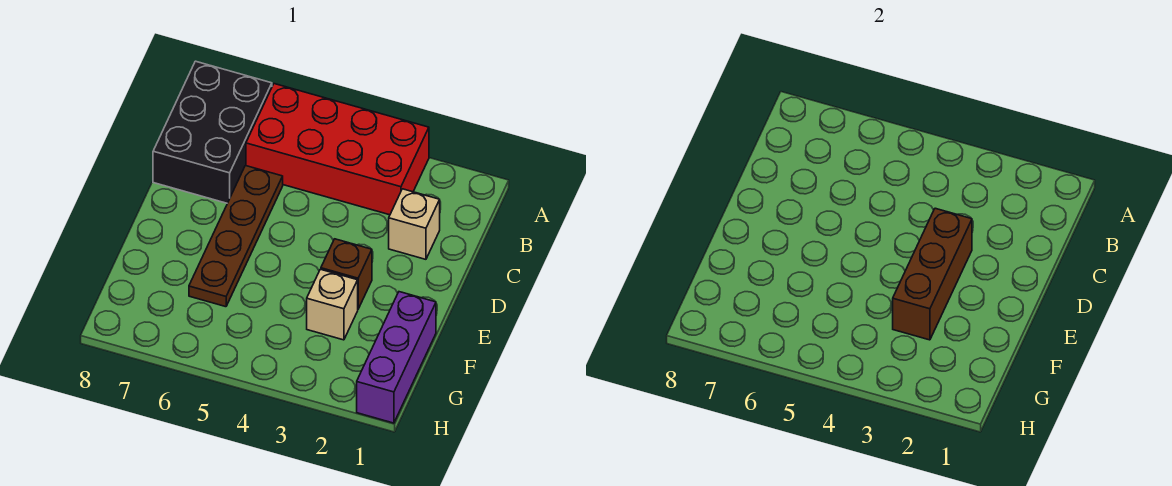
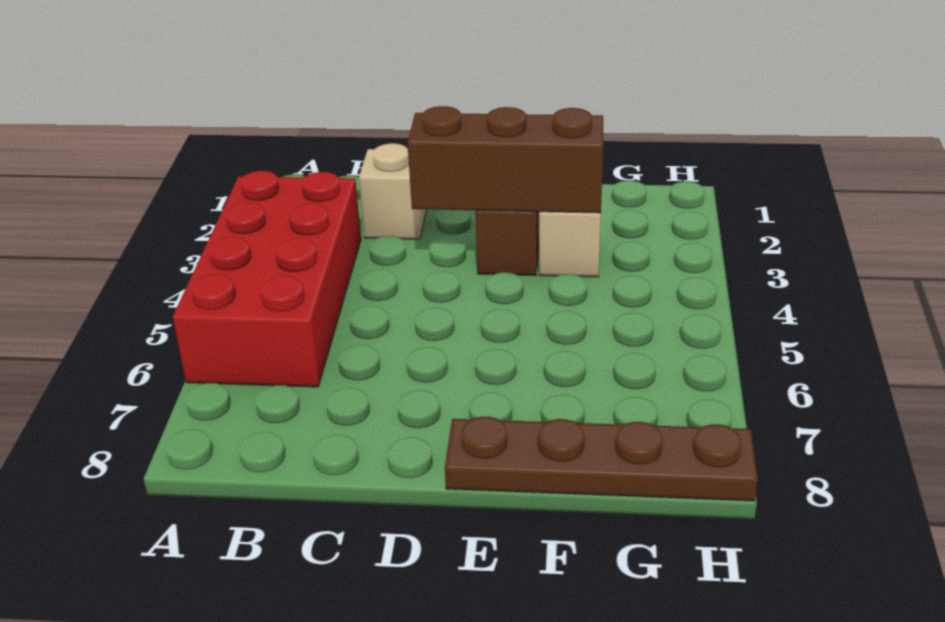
black brick A7:C8 level 1 -> none
brown plate C6:F6 level 1 -> brown plate E8:H8 level 1
purple brick F1:H1 level 1 -> none

